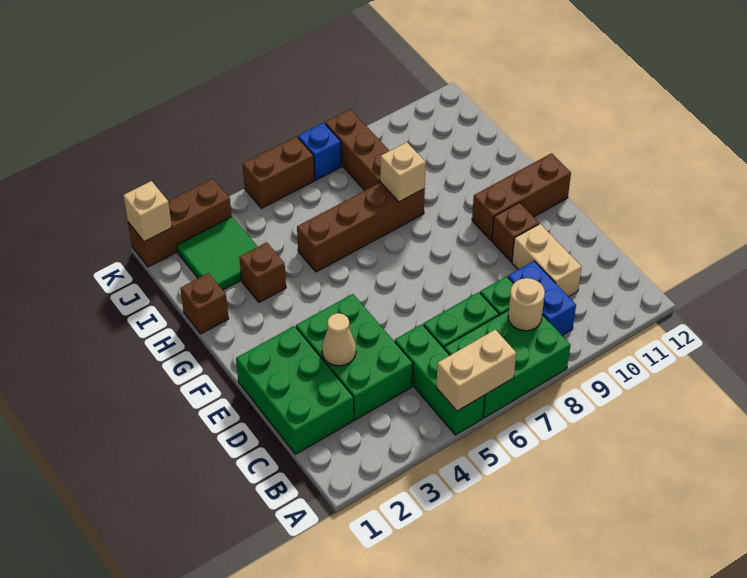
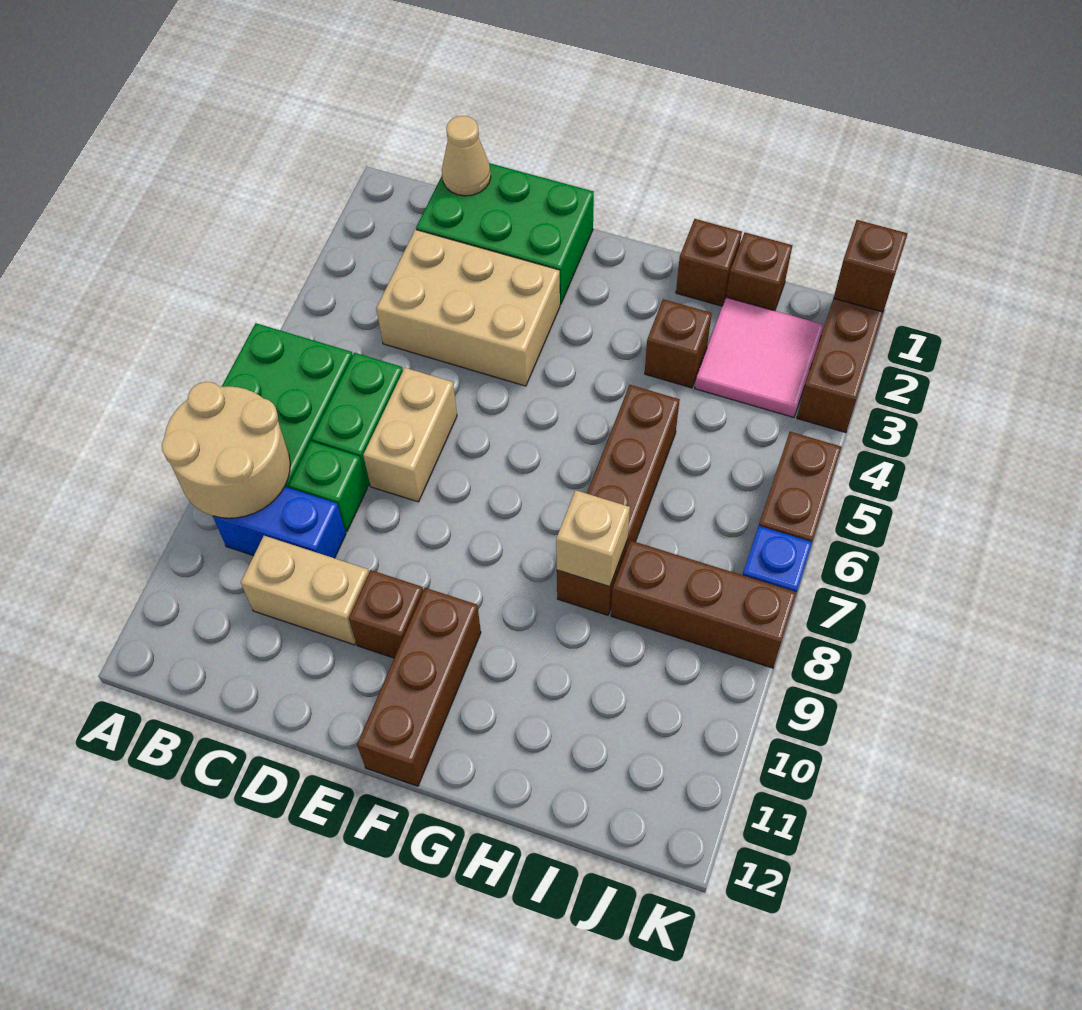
green brick A5:C5 level 1 -> none
tan brick A5:A6 level 2 -> tan brick D6:D7 level 1
tan round brick B8 level 2 -> tan round brick A8:B9 level 2
green brick C3:E4 level 1 -> tan brick C3:E4 level 1
tan cone D3 level 2 -> tan cone C1 level 2
none -> brown brick I1 level 1
green tile I2:J3 level 1 -> pink tile I2:J3 level 1
tan brick K1 level 2 -> brown brick K1 level 2

